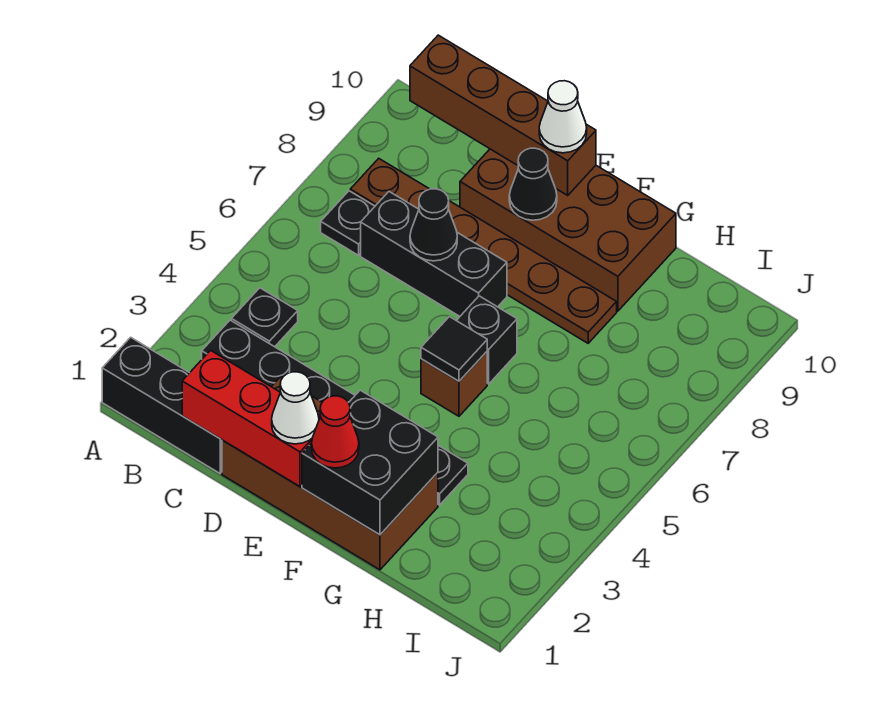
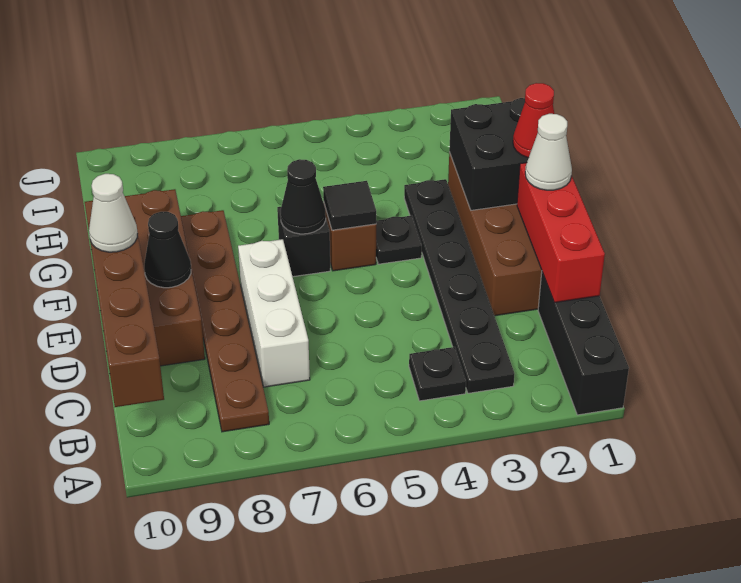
black plate B7 level 1 -> black plate F4 level 1
black brick C7:E7 level 1 -> white brick C7:E7 level 1
black cone D7 level 2 -> black cone F6 level 2

